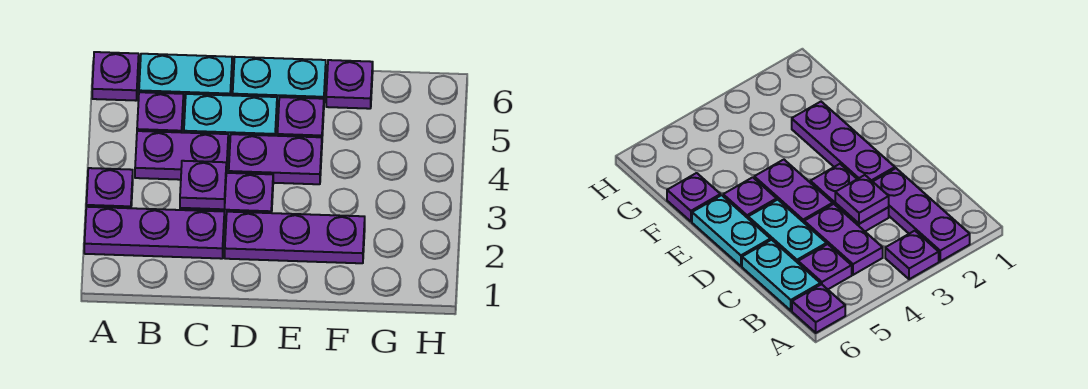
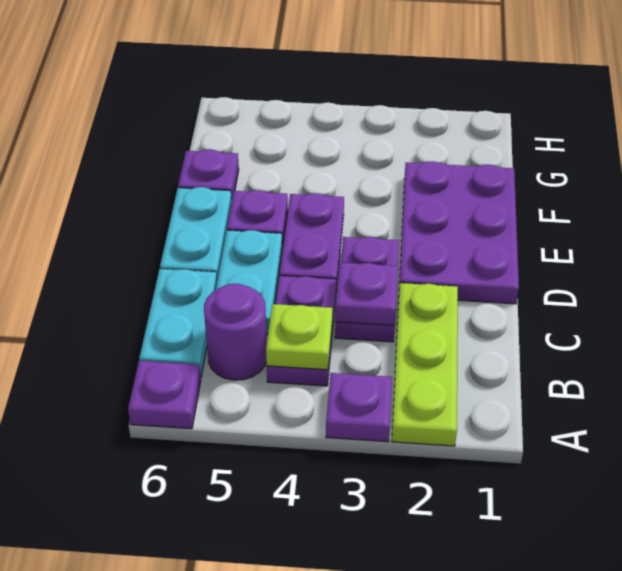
purple plate A2:C2 level 1 -> lime plate A2:C2 level 1
none -> lime plate B4 level 2
purple plate B5 level 1 -> purple round brick B5 level 1
purple plate D2:F2 level 1 -> purple plate D1:F2 level 1

